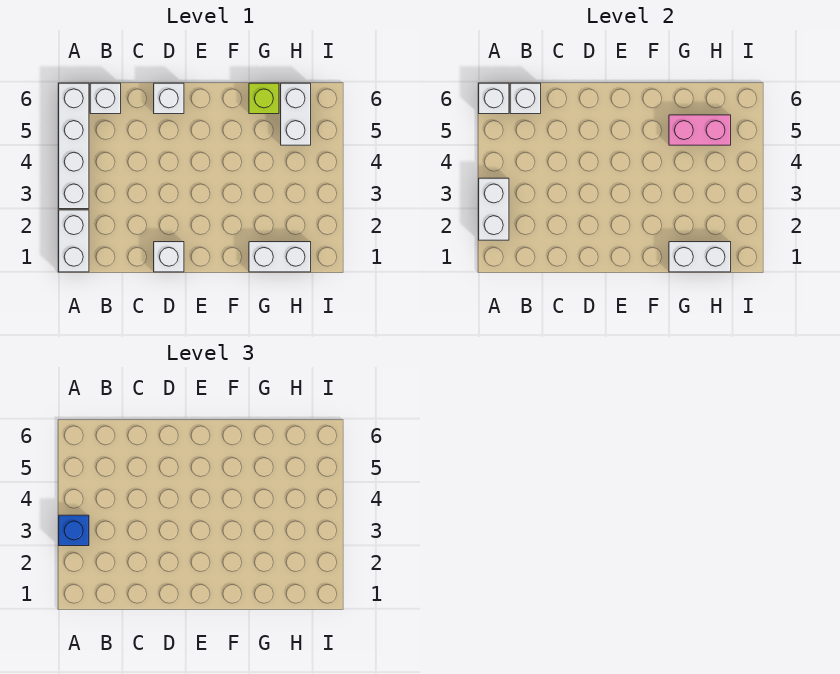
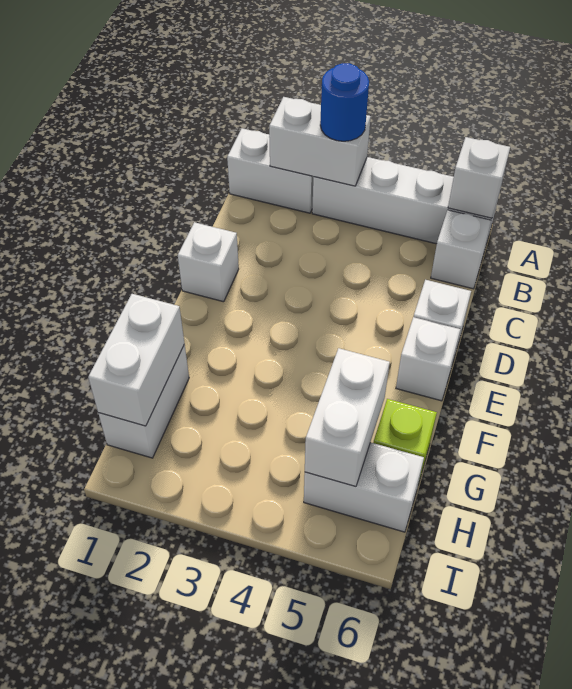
blue brick A3 level 3 -> blue round brick A3 level 3
white brick B6 level 2 -> white brick E6 level 1
pink brick G5:H5 level 2 -> white brick G5:H5 level 2

